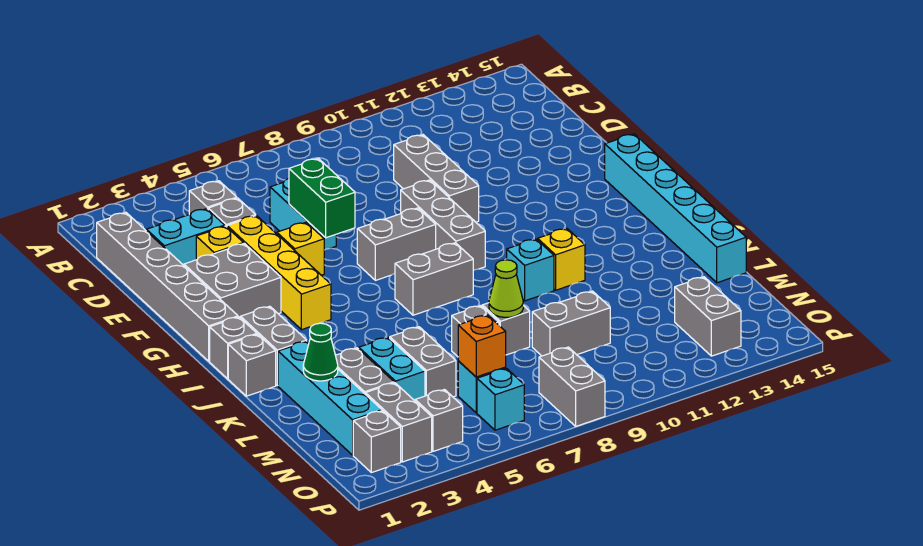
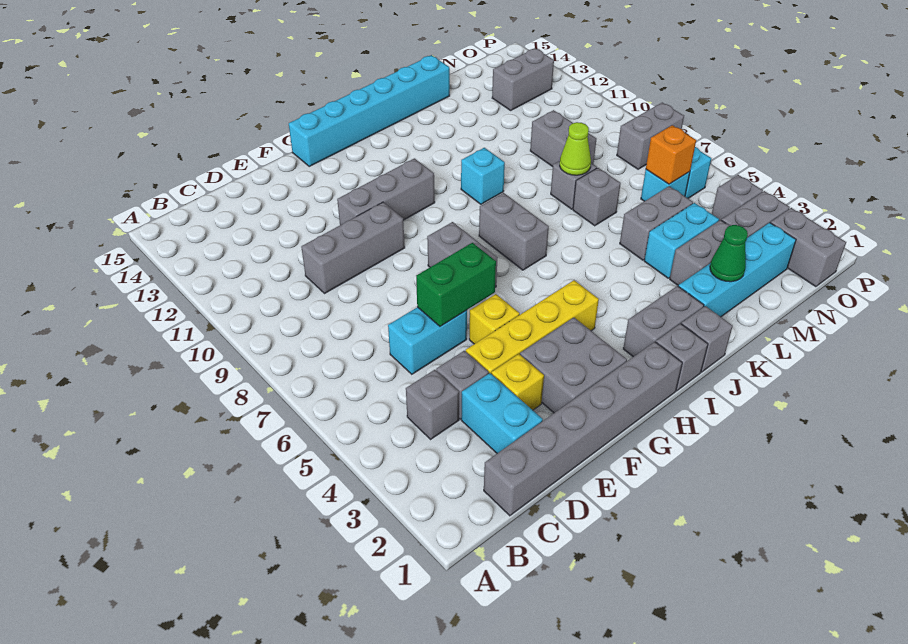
grey brick F9:H9 level 1 -> grey brick F11:H11 level 1
yellow brick J11 level 1 -> none
grey brick O2 level 1 -> grey brick O1:O2 level 1

